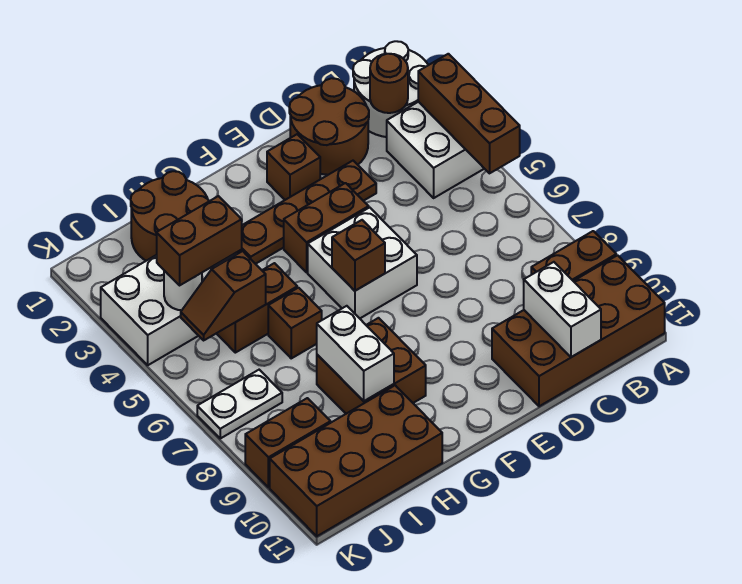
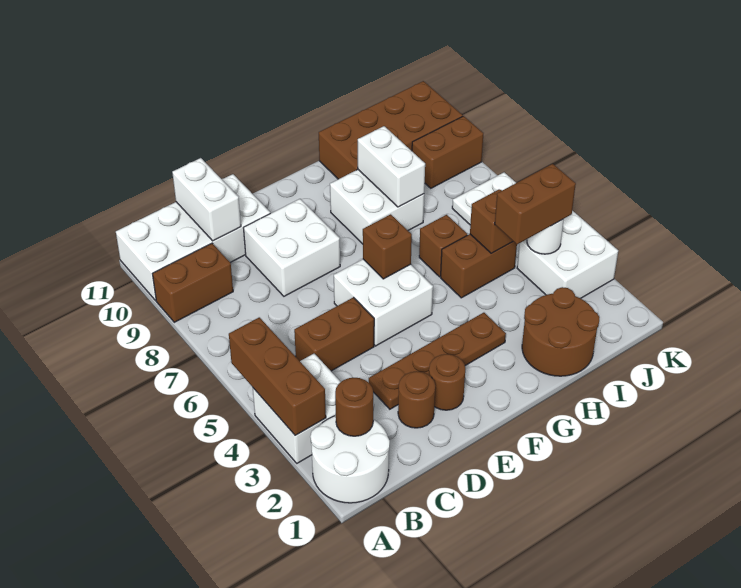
brown brick A10:D11 level 1 -> white brick A10:D11 level 1
brown round brick C1:D2 level 1 -> brown round brick D2 level 1
none -> white brick D8:E9 level 1
brown brick E2 level 1 -> brown round brick E2 level 1
brown brick E4:F4 level 1 -> brown brick C5:D5 level 1
brown brick G8:H9 level 1 -> white brick G8:H9 level 1

